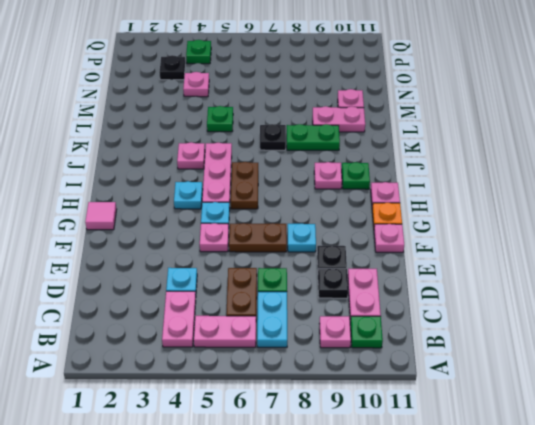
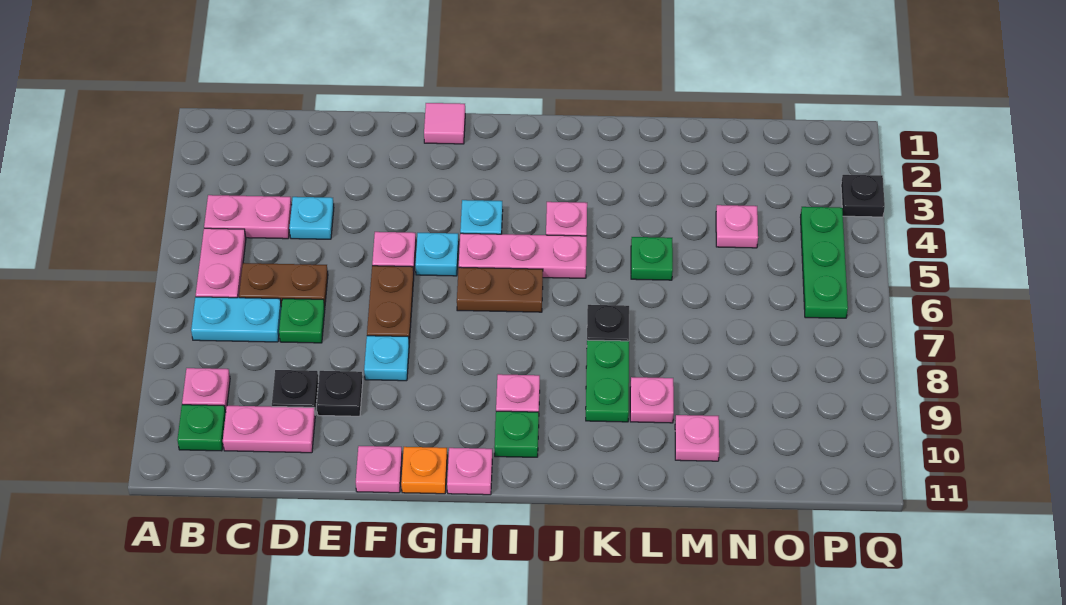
pink plate L9:L10 level 1 -> pink plate L9 level 1
black plate O3 level 1 -> black plate Q3 level 1
green plate P4 level 1 -> green plate P4:P6 level 1

